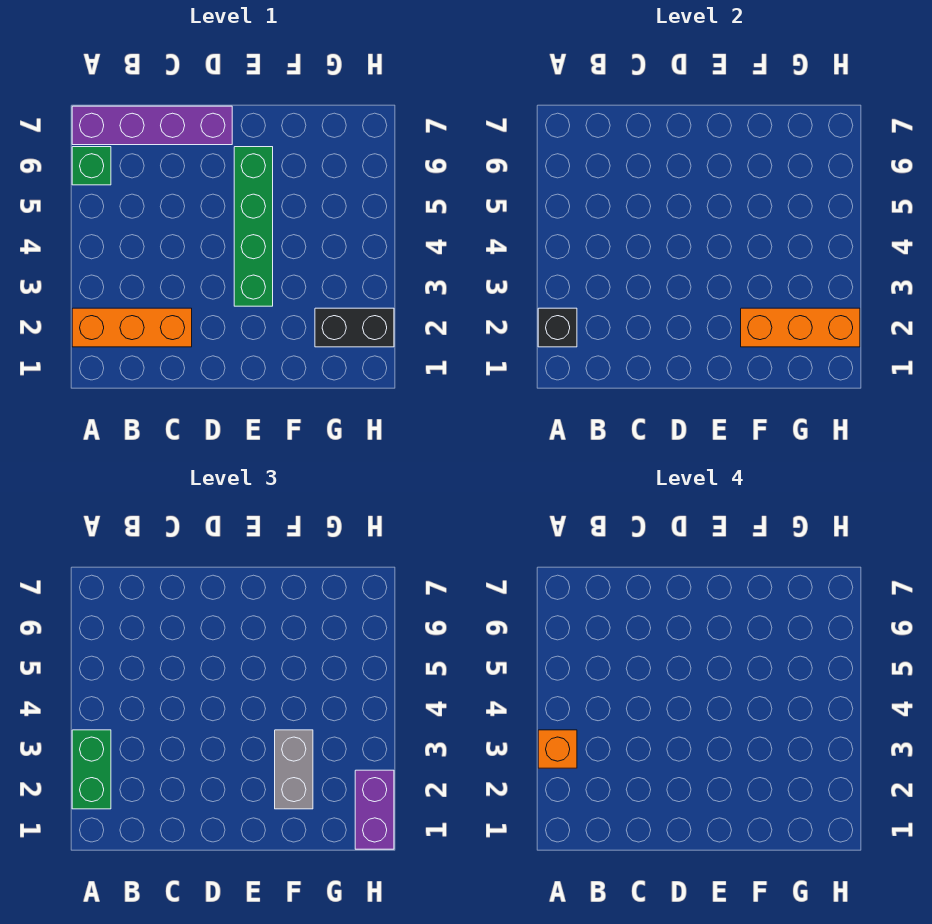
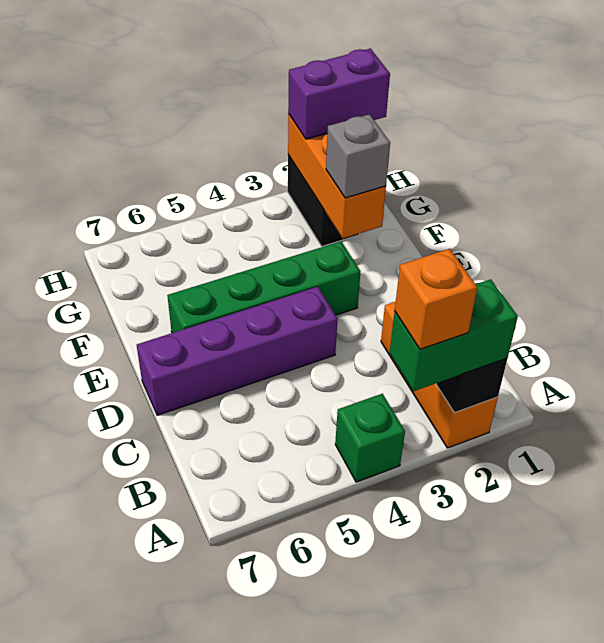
green brick A6 level 1 -> green brick A4 level 1
purple brick A7:D7 level 1 -> purple brick D4:D7 level 1
grey brick F2:F3 level 3 -> grey brick F2 level 3

